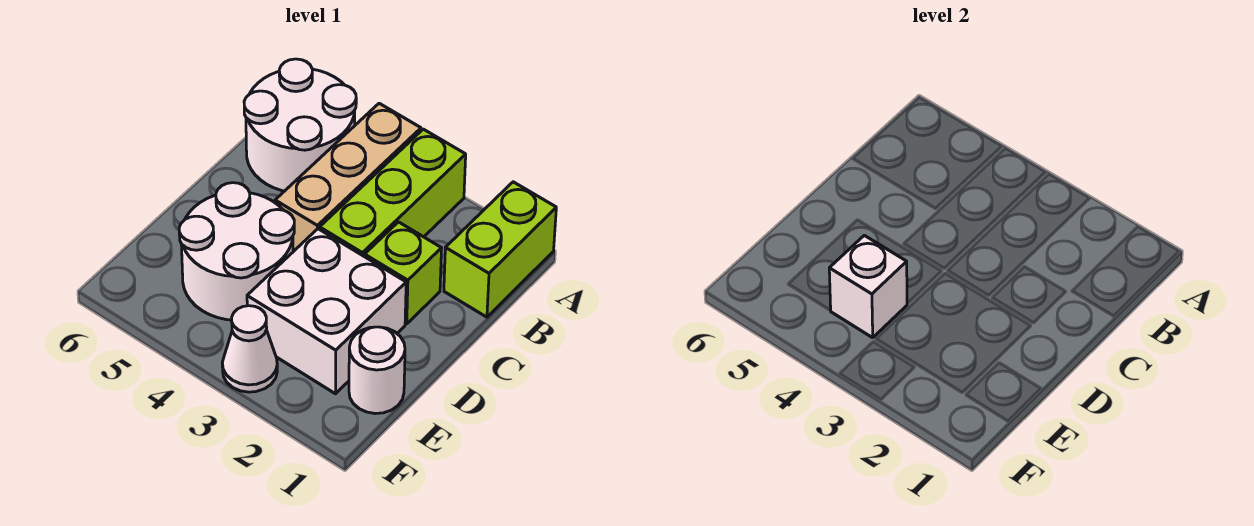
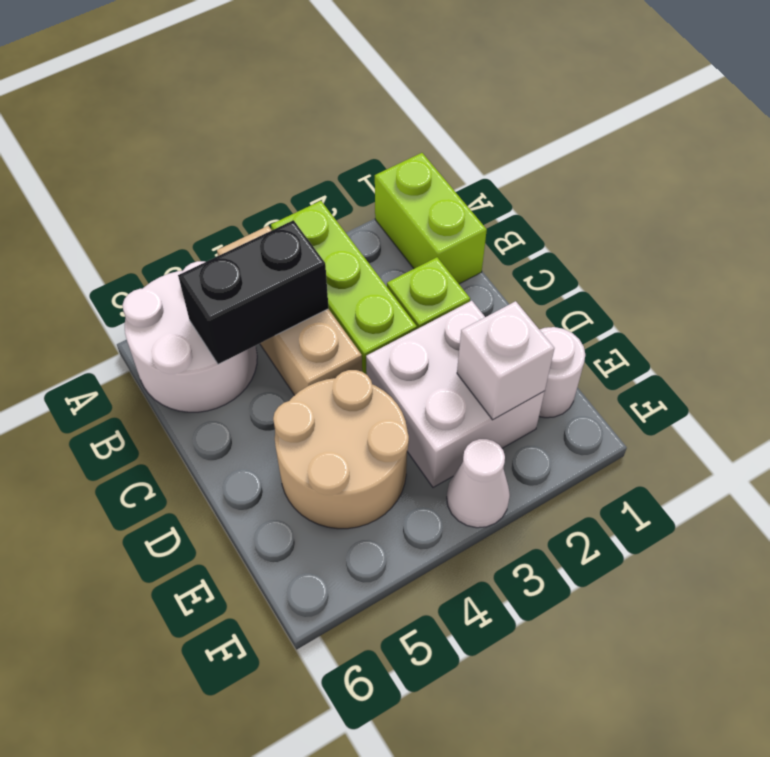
none -> black brick B4:B5 level 2
white round brick D4:E5 level 1 -> tan round brick D4:E5 level 1
white brick E4 level 2 -> white brick E2 level 2

